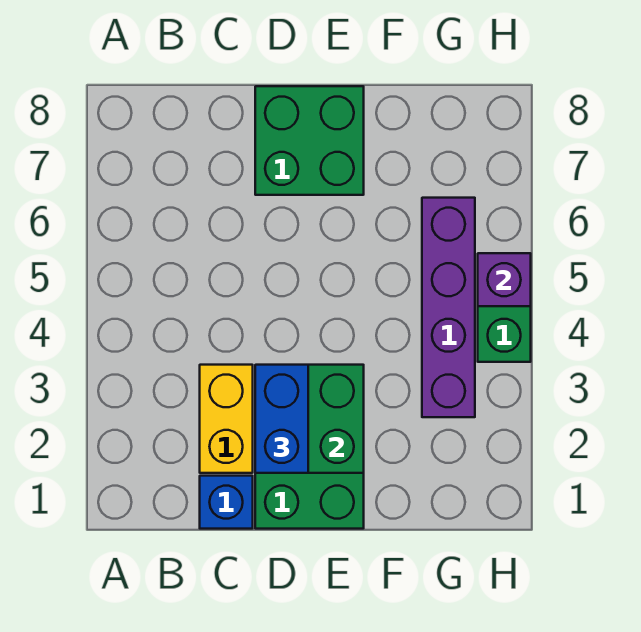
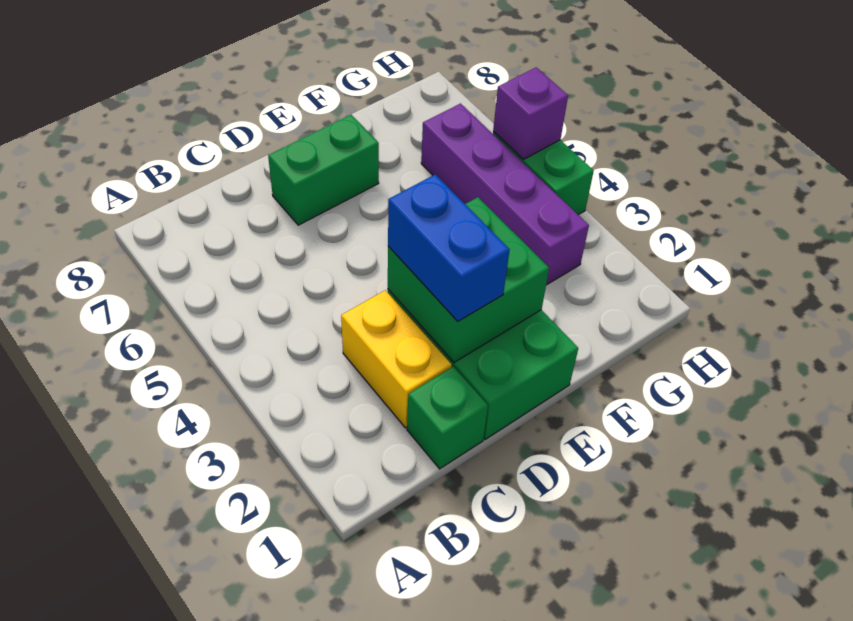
blue brick C1 level 1 -> green brick C1 level 1
green brick D7:E8 level 1 -> green brick D7:E7 level 1

